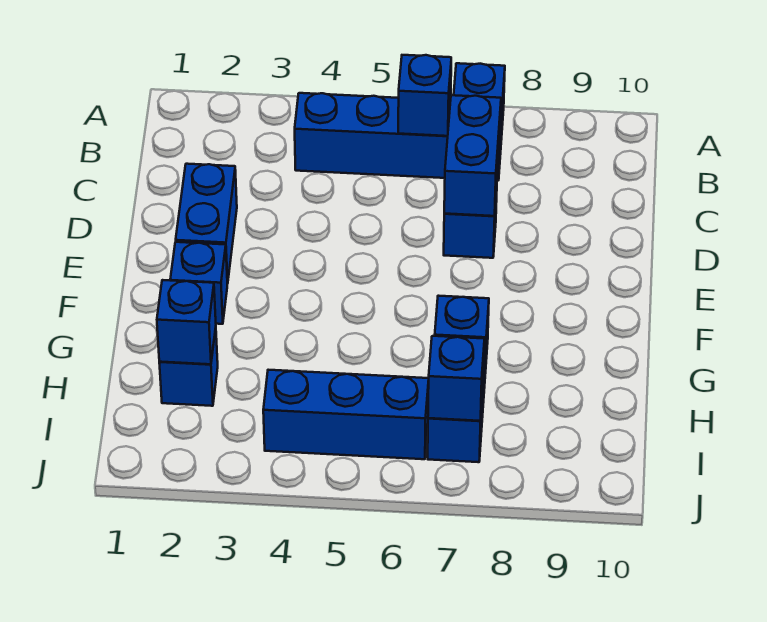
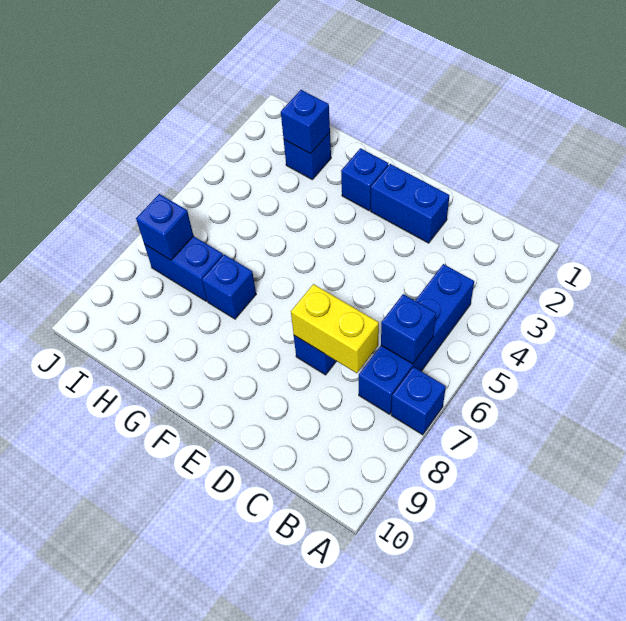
blue brick C7:D7 level 2 -> yellow brick C7:D7 level 2
blue brick I4:I6 level 1 -> none

